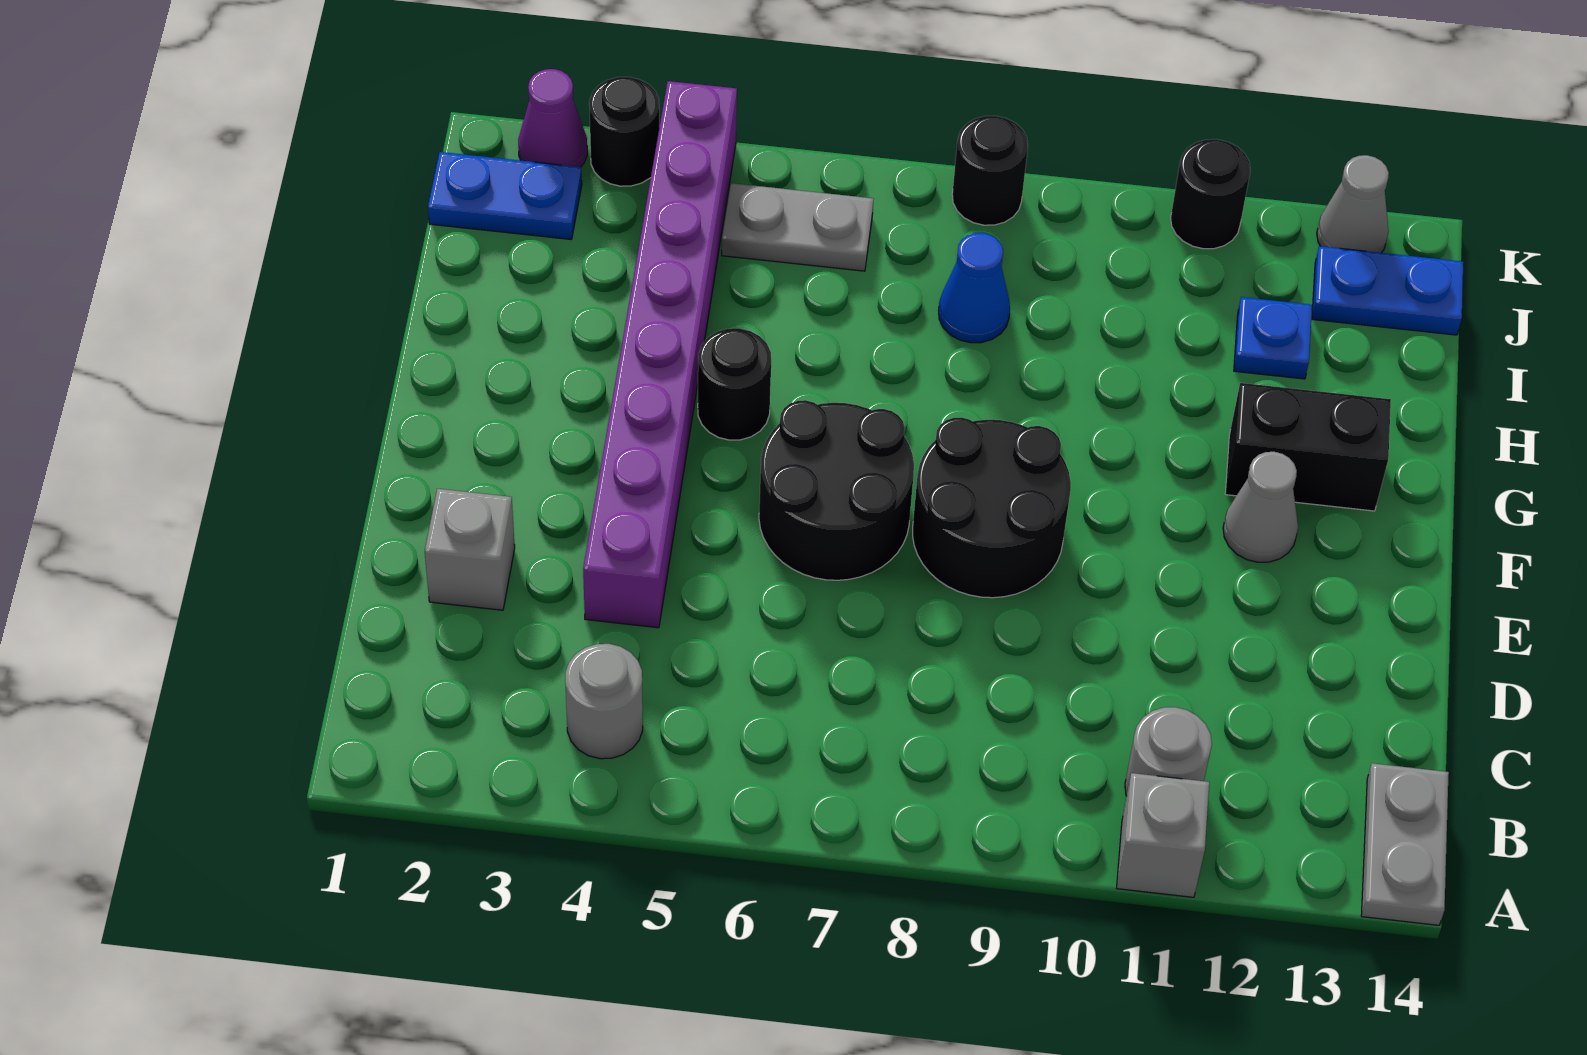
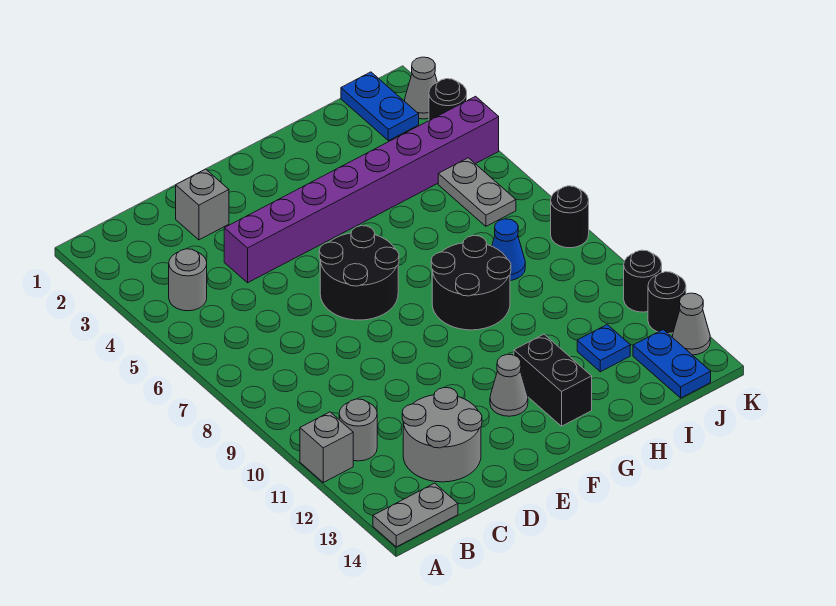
none -> grey round brick C12:D13 level 1
black round brick E8:F9 level 1 -> black round brick G8:H9 level 1
black round brick G5 level 1 -> black round brick K12 level 1
purple cone K2 level 1 -> grey cone K2 level 1

